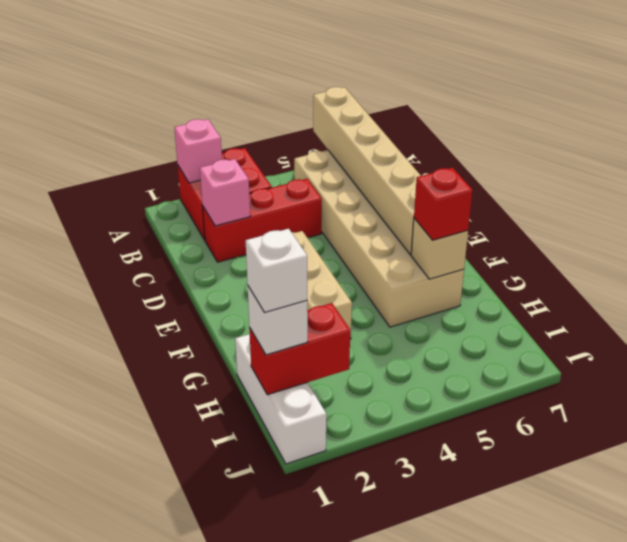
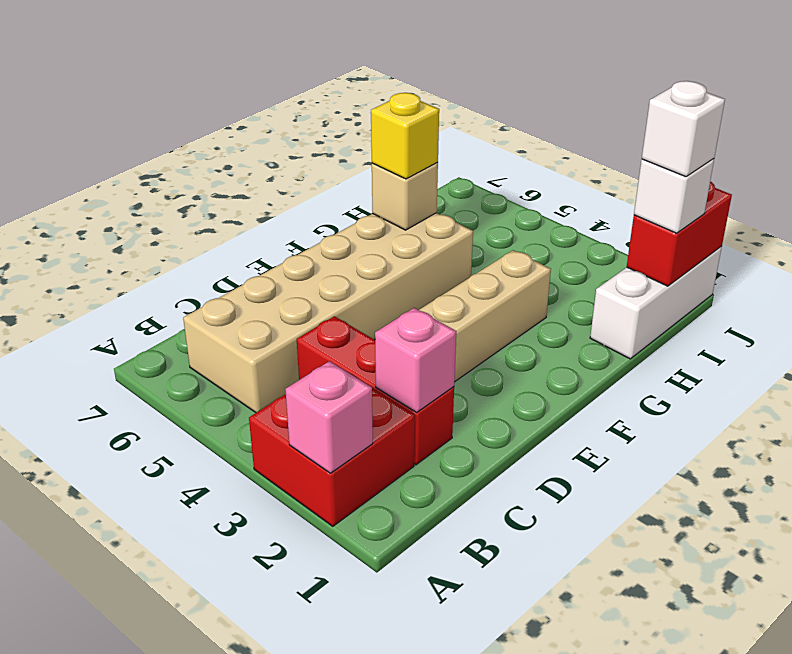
tan brick A6:F6 level 2 -> none
red brick G6 level 3 -> yellow brick G6 level 3
red brick I1:I2 level 2 -> red brick I1:J1 level 2

